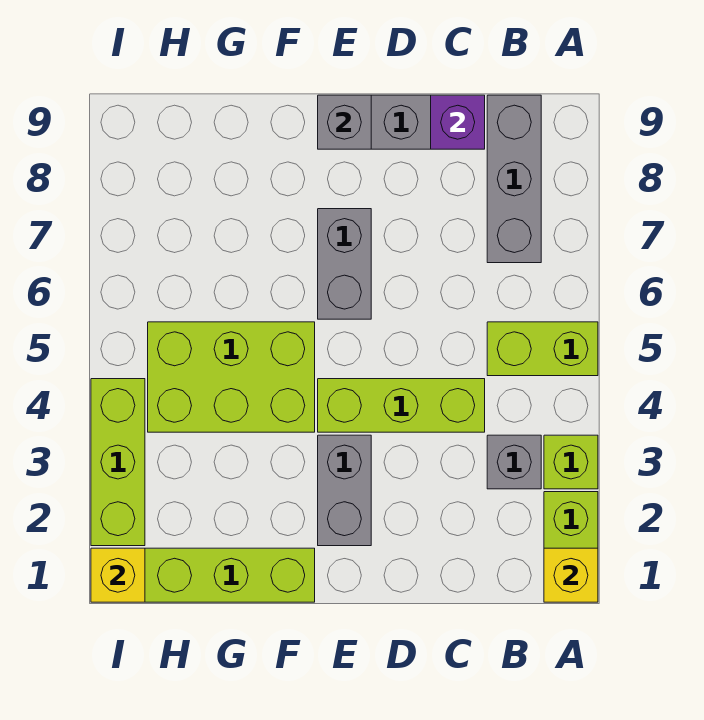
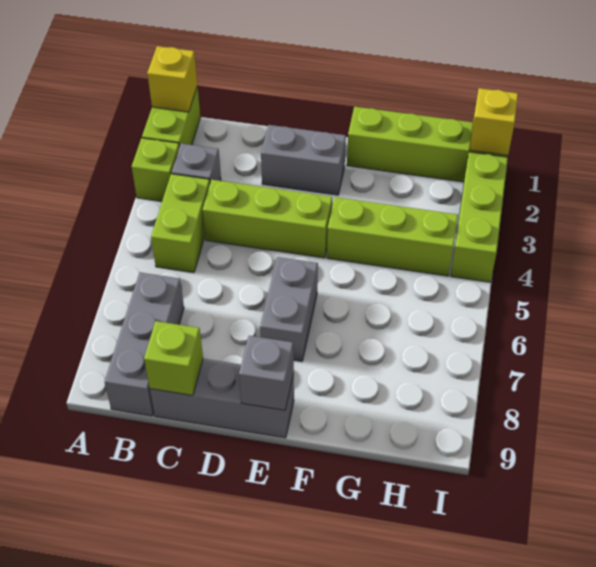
lime brick A5:B5 level 1 -> lime brick B4:B5 level 1
purple brick C9 level 2 -> lime brick C9 level 2
grey brick E2:E3 level 1 -> grey brick D2:E2 level 1
lime brick F4:H5 level 1 -> lime brick F4:H4 level 1

